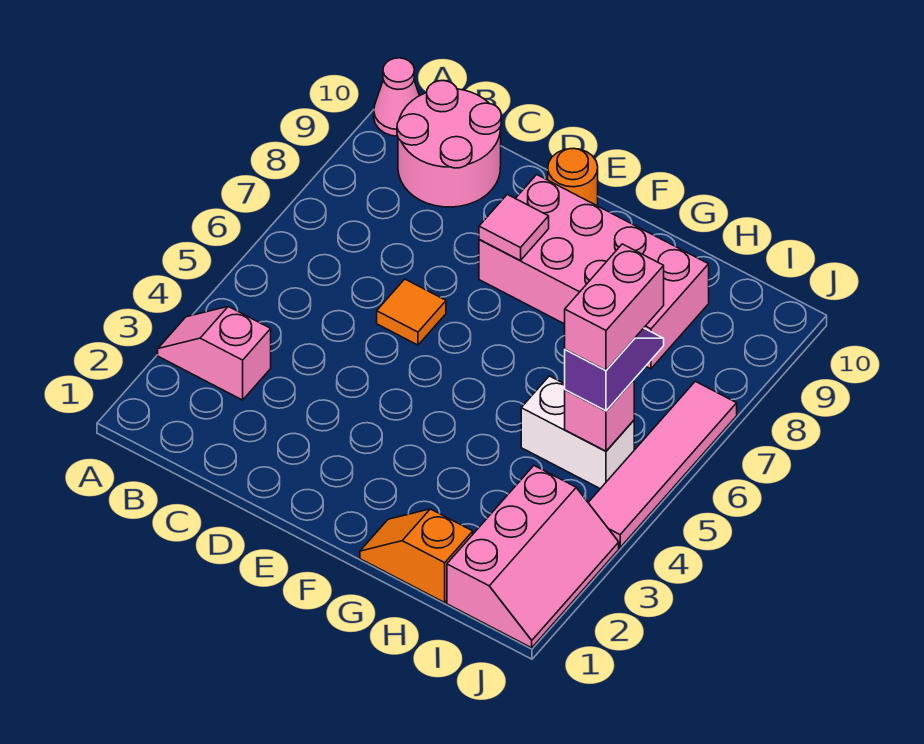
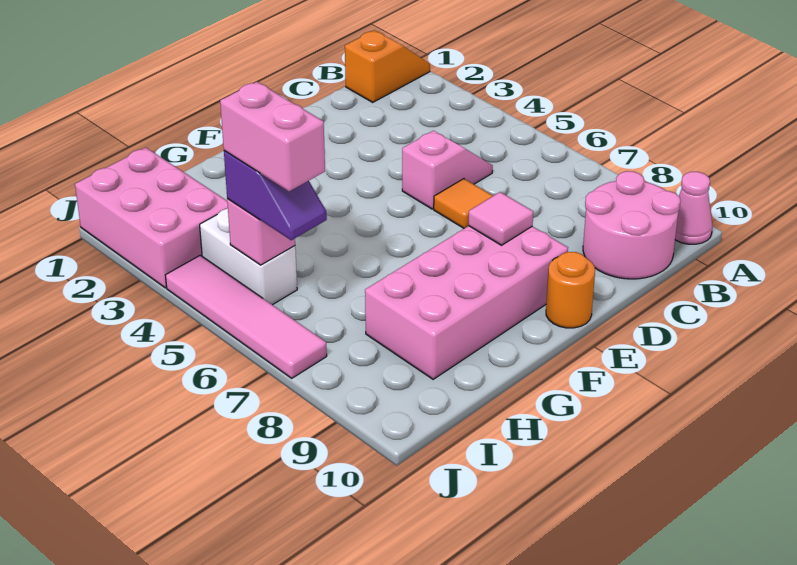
pink slope A3:B3 level 1 top B -> pink slope C5:D5 level 1 top D
orange slope G1:H1 level 1 top H -> orange slope A1:B1 level 1 top B
white brick H5:I5 level 1 -> white brick I4:I5 level 1
pink slope I1:J3 level 1 top I -> pink brick I1:J3 level 1

